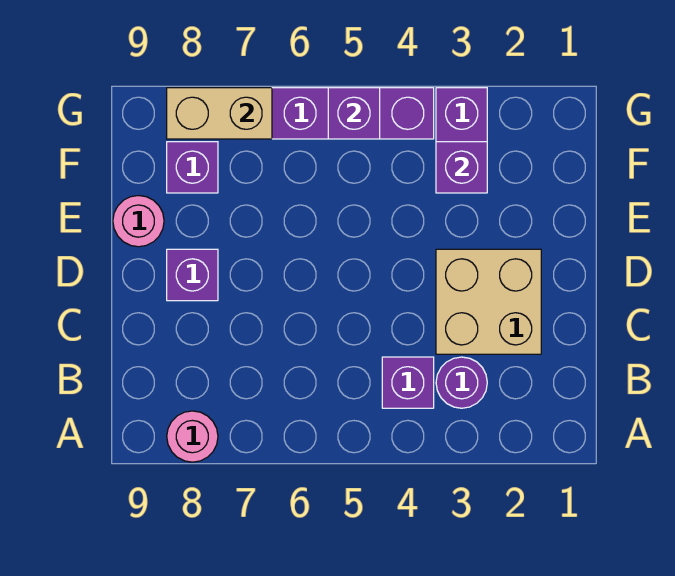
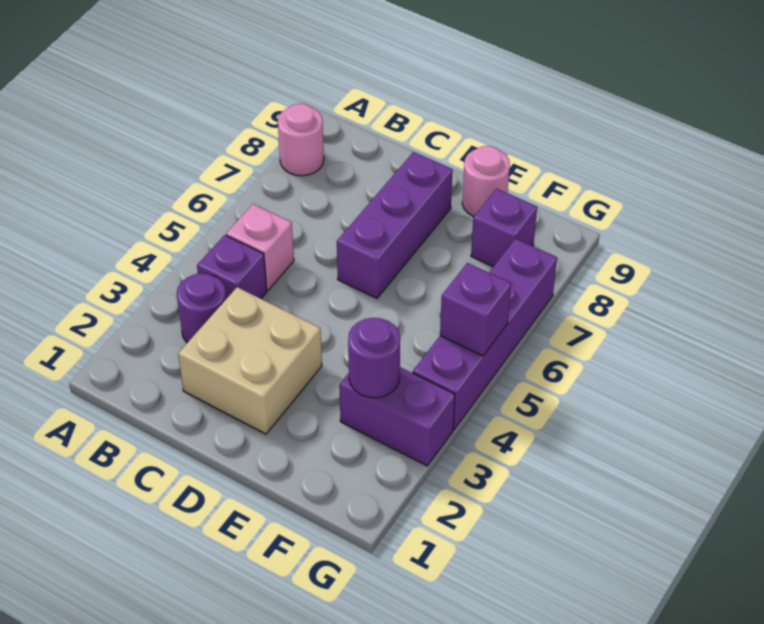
none -> pink brick B5 level 1
purple brick D8 level 1 -> purple brick D6:D8 level 1
purple brick F3 level 2 -> purple round brick F3 level 2
tan brick G7:G8 level 2 -> none

